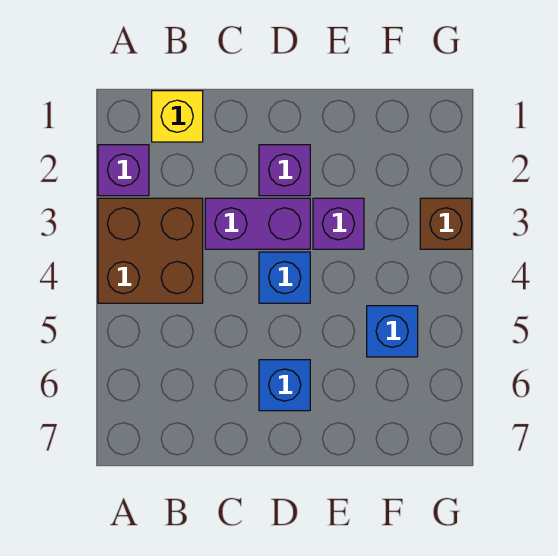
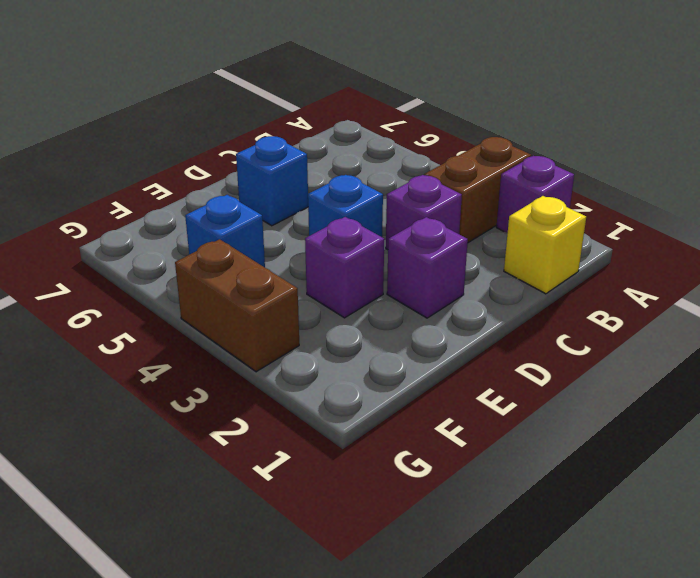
brown brick A3:B4 level 1 -> brown brick A3:B3 level 1
purple brick C3:D3 level 1 -> purple brick C3 level 1
brown brick G3 level 1 -> brown brick G3:G4 level 1

